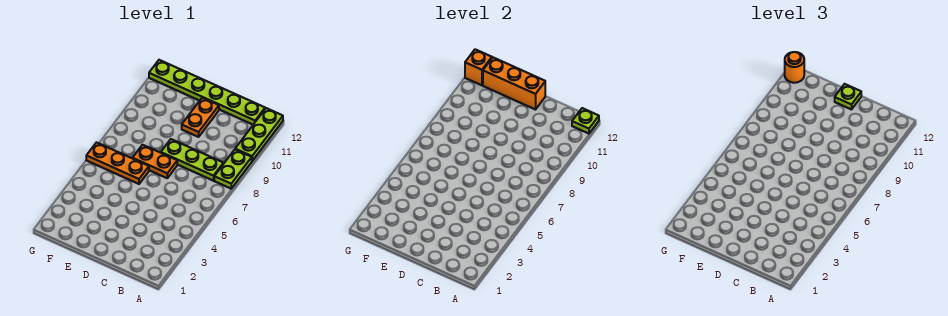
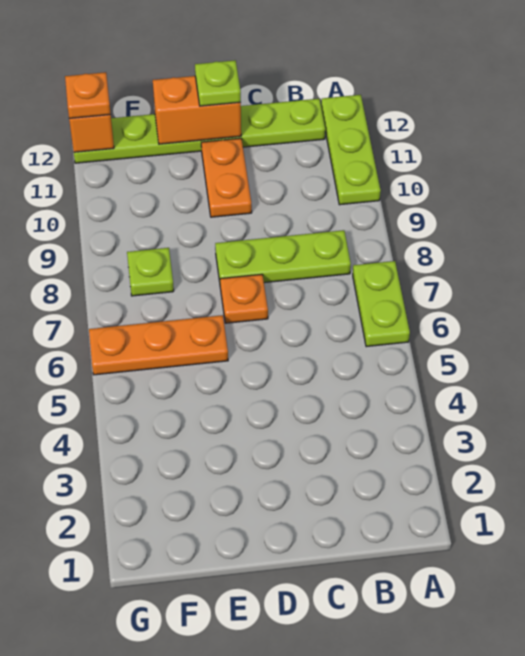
lime plate A8:A9 level 1 -> lime plate A6:A7 level 1
lime plate A12 level 2 -> lime plate F8 level 1
orange plate D7:E7 level 1 -> orange plate D7 level 1
orange brick D12:F12 level 2 -> orange brick D12:E12 level 2
orange round brick G12 level 3 -> orange plate G12 level 3

